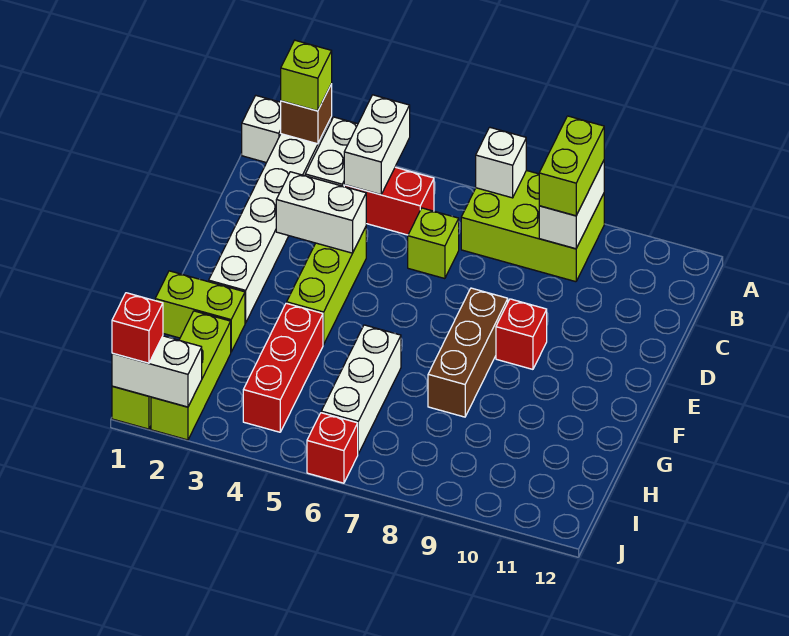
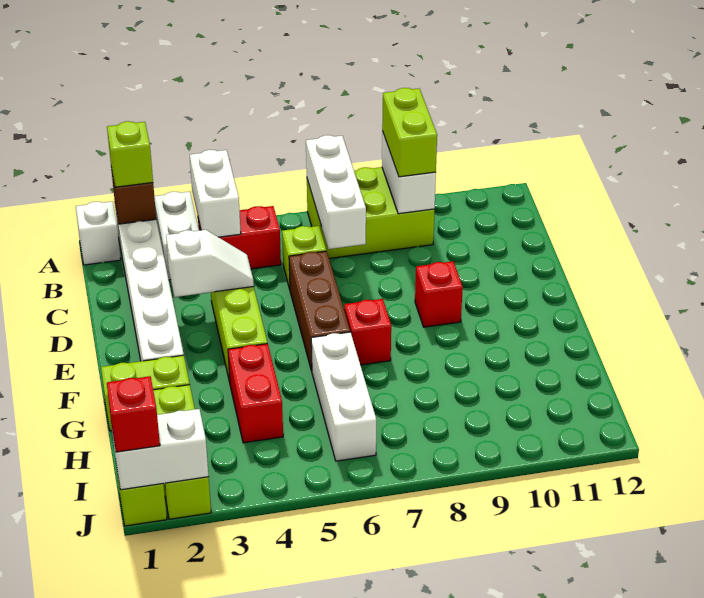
white brick A7 level 2 -> white brick A7:C7 level 2
white brick D3:D4 level 2 -> white slope D3:D4 level 2 top 3
brown brick E8:G8 level 1 -> brown brick D6:F6 level 1
red brick G4:I4 level 1 -> red brick G4:H4 level 1
red brick J6 level 1 -> red brick F7 level 1

